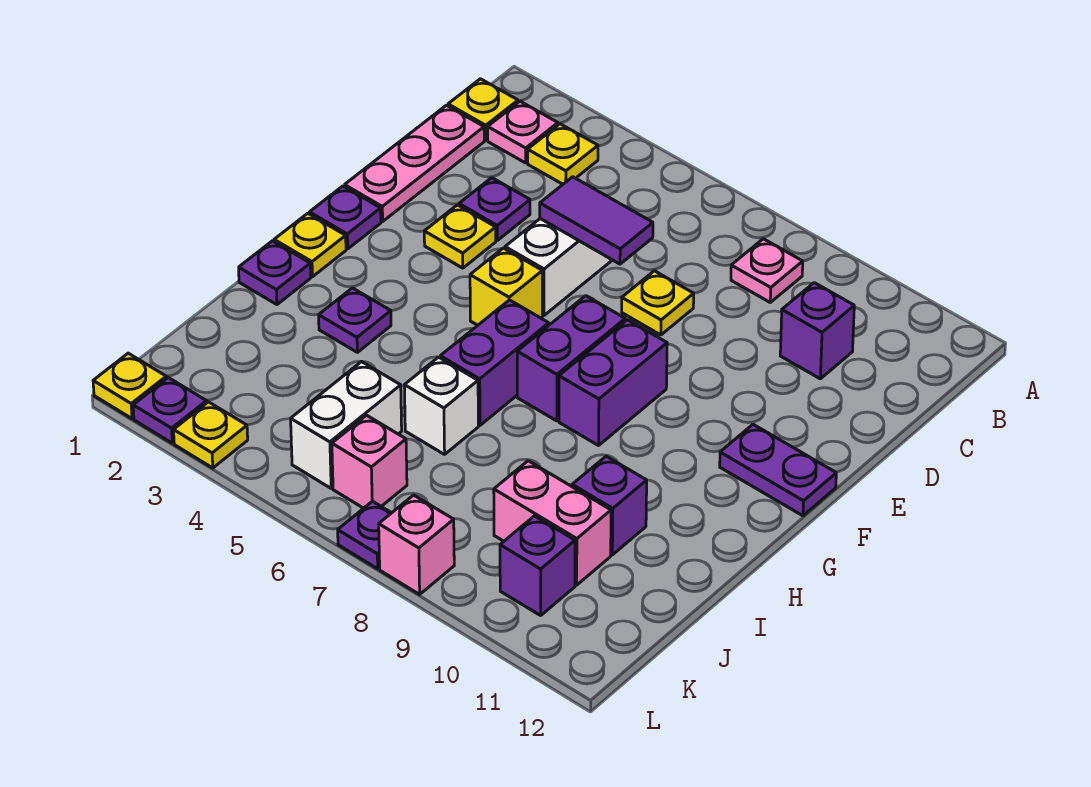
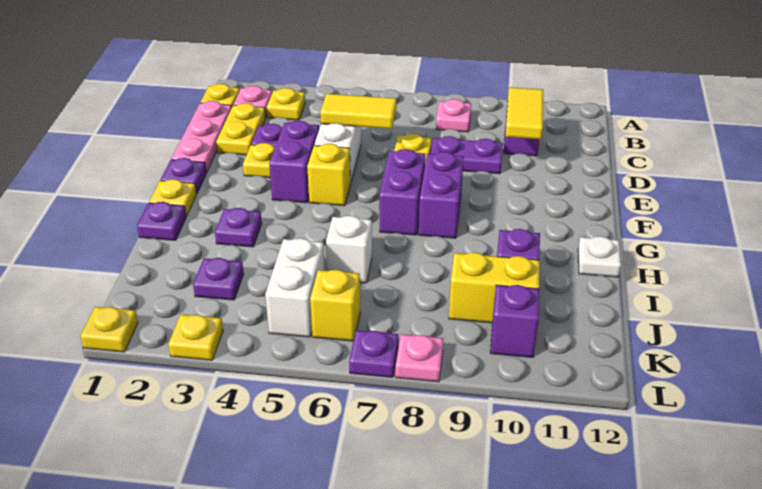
none -> yellow plate C2:D2 level 1
none -> yellow tile C10:D10 level 2
purple tile D5:D6 level 2 -> yellow tile D5:D6 level 2
purple plate F11:F12 level 1 -> purple plate D8:D9 level 1
purple brick G6:H6 level 1 -> purple brick E4:F4 level 1
none -> white plate H12 level 1
pink brick J9:J10 level 1 -> yellow brick J9:J10 level 1
pink brick K6 level 1 -> yellow brick K6 level 1
purple plate L2 level 1 -> purple plate J3 level 1
pink brick L8 level 1 -> pink plate L8 level 1

